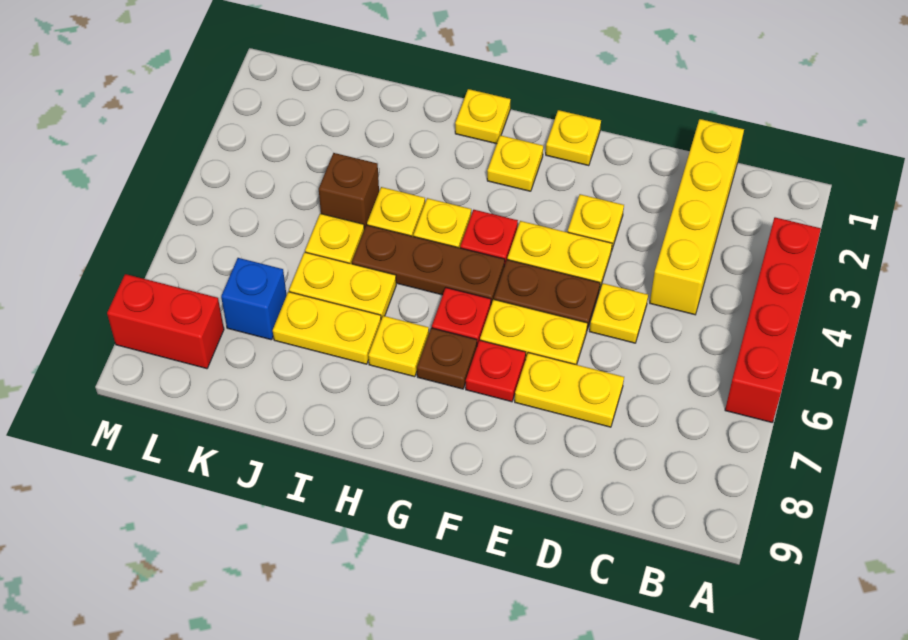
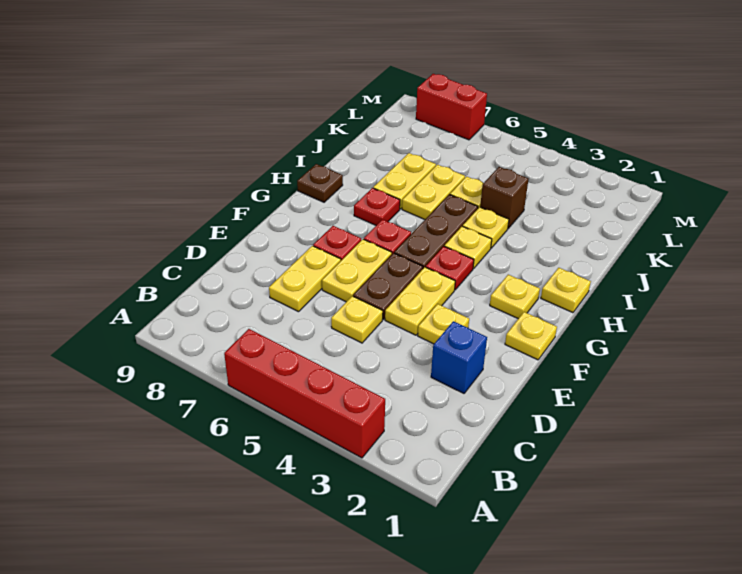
yellow brick C1:C4 level 1 -> none
brown plate G7 level 1 -> brown plate H9 level 1
yellow plate H7 level 1 -> red plate H7 level 1
blue brick K7 level 1 -> blue brick D2 level 1
red brick L8:M8 level 1 -> red brick M7:M8 level 1

